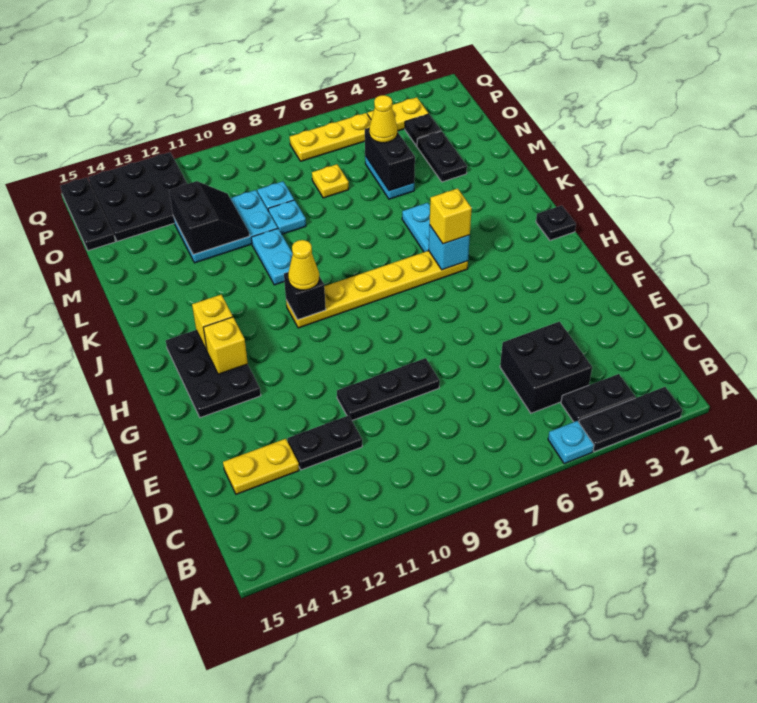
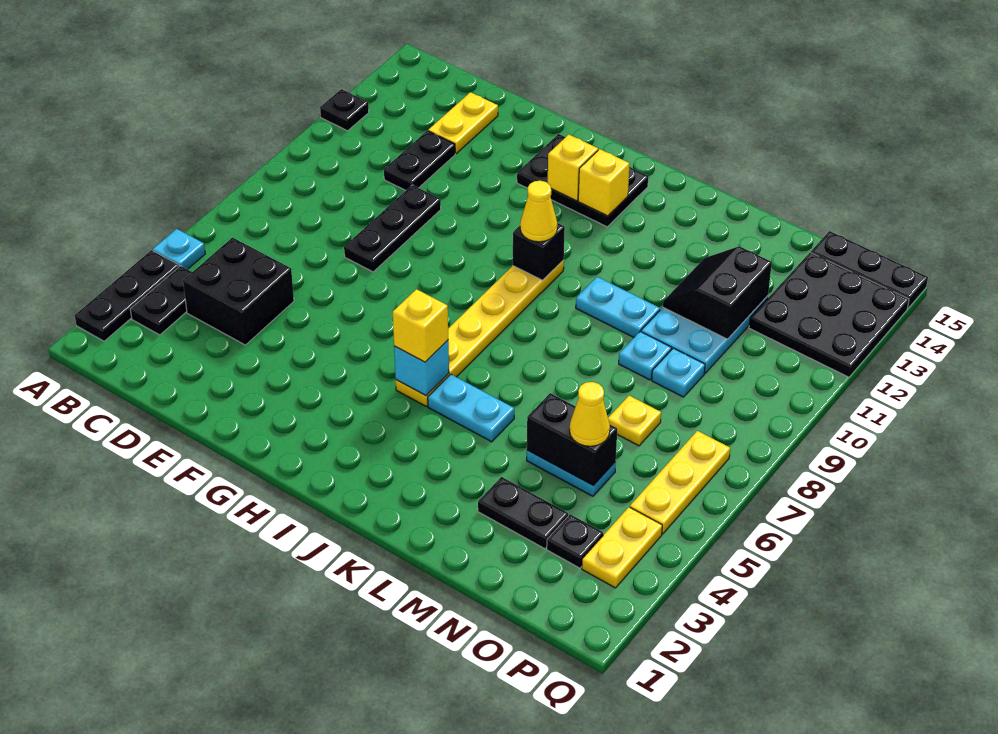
black plate I1 level 1 -> black plate A12 level 1
black slope M11:N12 level 2 top 12 -> black slope M11:N12 level 2 top N

